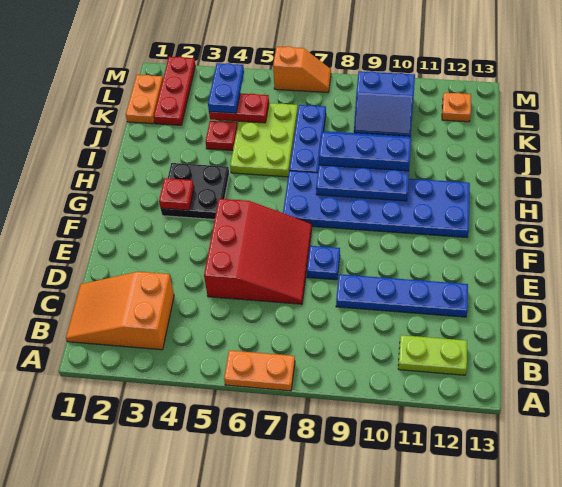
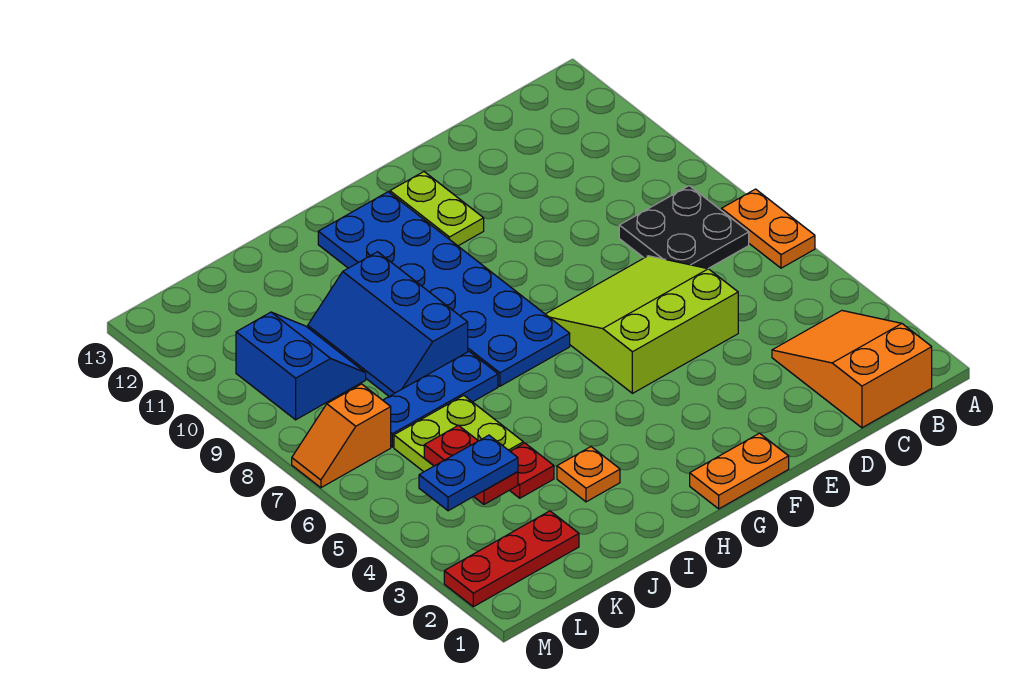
orange slope B1:C3 level 1 top 3 -> orange slope B1:C3 level 1 top 1
lime plate B11:B12 level 1 -> lime plate F11:F12 level 1
red slope D5:F7 level 1 top 5 -> lime slope D5:F7 level 1 top 5
blue plate D9:D12 level 1 -> none
blue plate E8 level 1 -> none
black plate G3:H4 level 1 -> black plate B7:C8 level 1
red plate G3 level 2 -> none
blue plate H8:H10 level 2 -> none
lime plate I5:K6 level 1 -> lime plate J5:K6 level 1
orange plate K1:L1 level 1 -> orange plate F1:G1 level 1
orange plate L12 level 1 -> orange plate I3 level 1
orange slope M6:M7 level 1 top 6 -> orange slope L7:M7 level 1 top L

